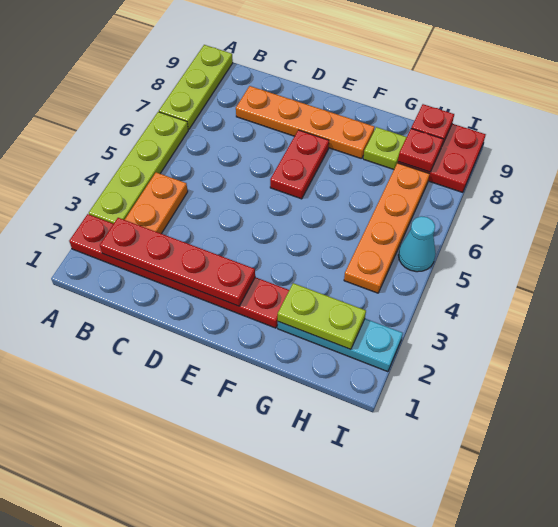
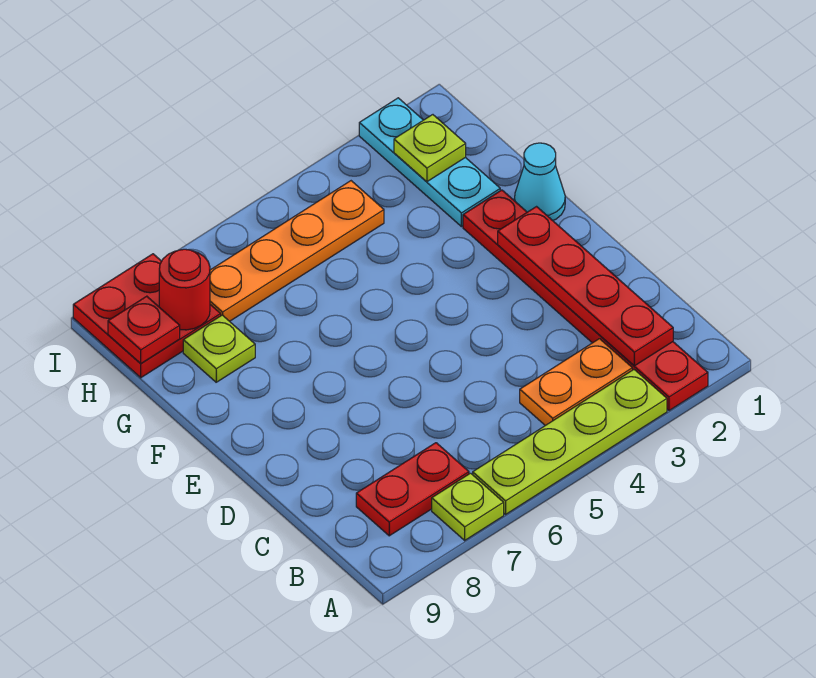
lime plate A7:A9 level 1 -> lime plate A7 level 1
orange plate C8:F8 level 1 -> none
red plate E6:E7 level 1 -> red plate B7:B8 level 1
lime plate G2:H2 level 2 -> lime plate H2 level 2
red plate H8 level 2 -> red round brick H8 level 2
cyan cone I5 level 1 -> cyan cone F1 level 1

